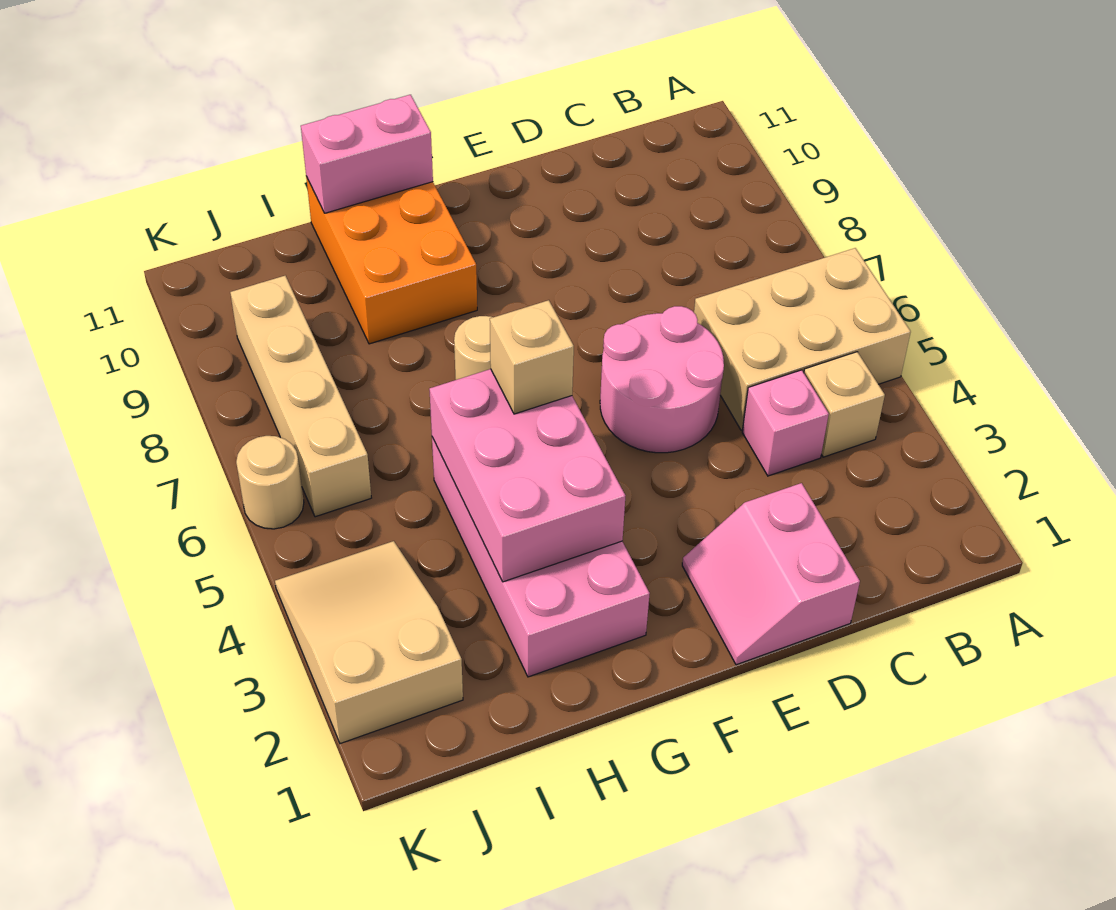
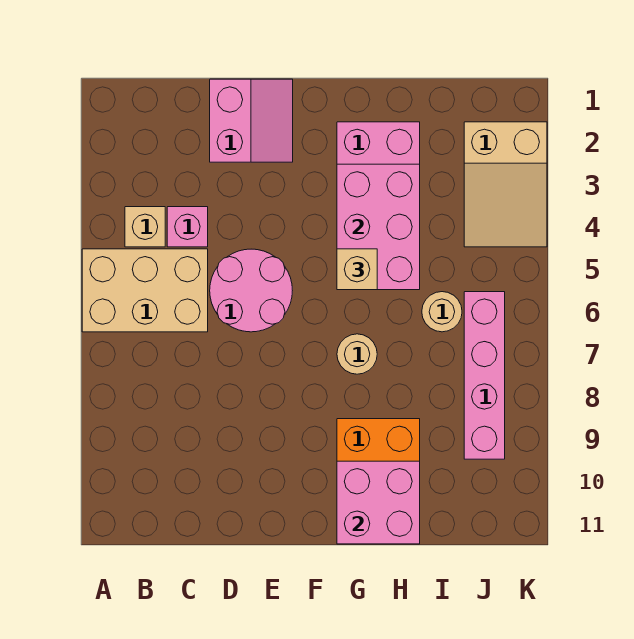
pink brick G11:H11 level 2 -> pink brick G10:H11 level 2
tan brick J6:J9 level 1 -> pink brick J6:J9 level 1
tan round brick K6 level 1 -> tan round brick I6 level 1

